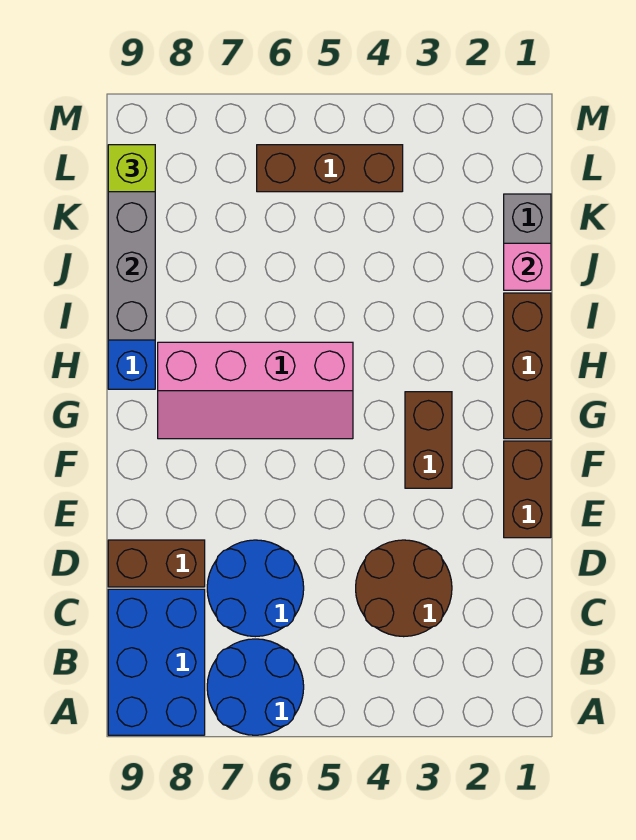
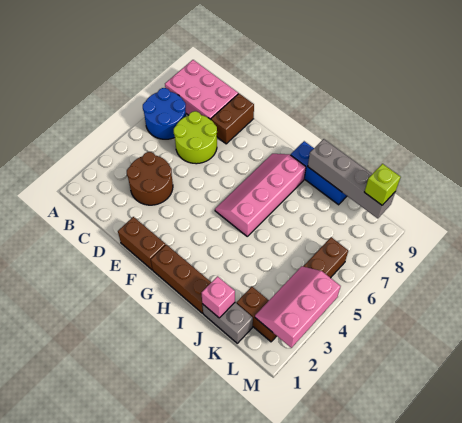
blue brick A8:C9 level 1 -> pink brick A8:C9 level 1
blue round brick C6:D7 level 1 -> lime round brick C6:D7 level 1
brown brick F3:G3 level 1 -> brown brick K2:L2 level 1
none -> pink slope L2:M4 level 2 top M

